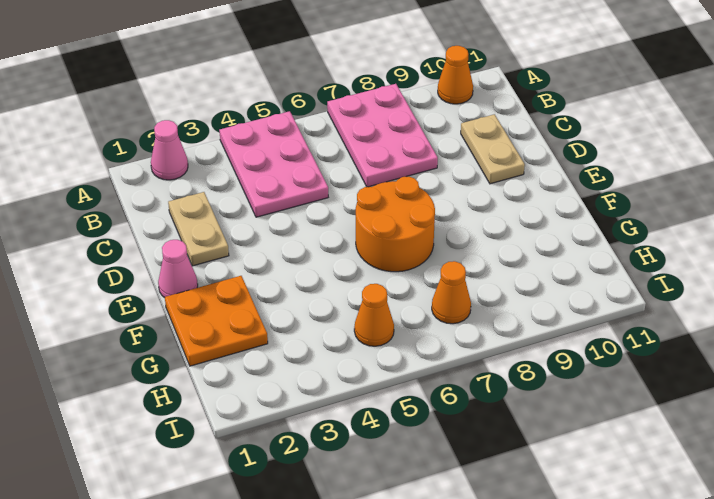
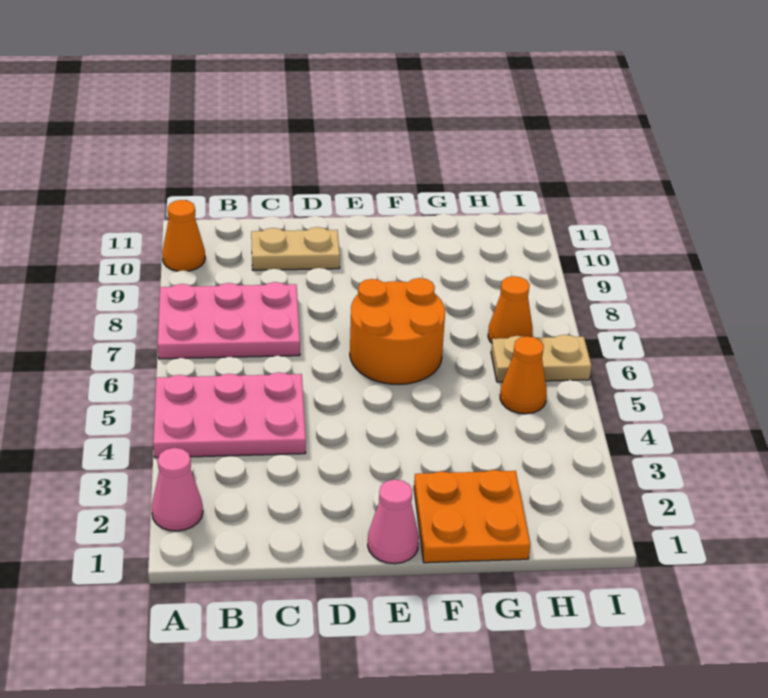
tan plate C2:D2 level 1 -> tan plate H6:I6 level 1

